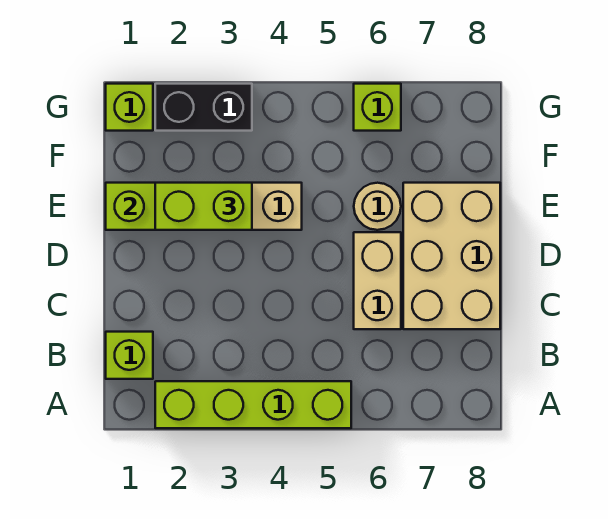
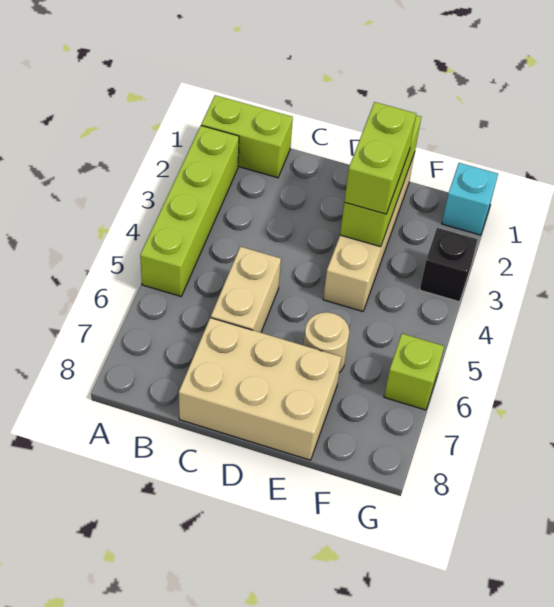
lime brick B1 level 1 -> lime brick A1:B1 level 1
tan brick C6:D6 level 1 -> tan brick C5:C6 level 1
lime brick G1 level 1 -> cyan brick G1 level 1
black brick G2:G3 level 1 -> black brick G3 level 1

